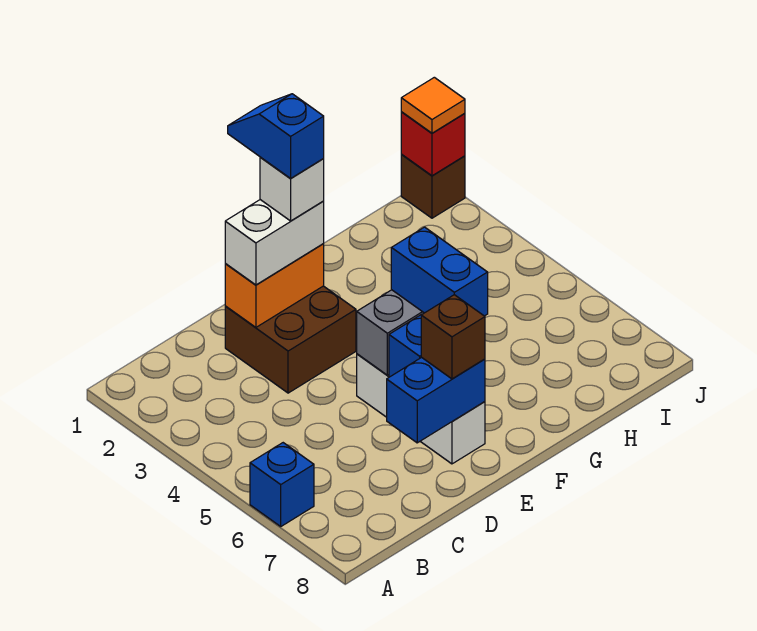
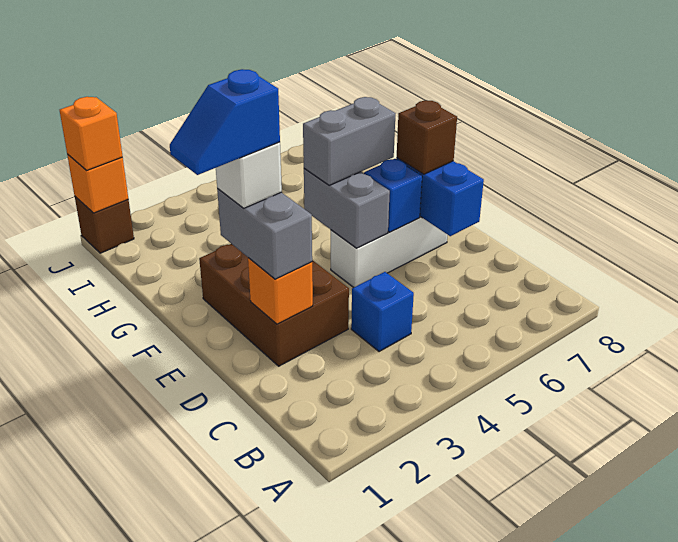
blue brick A6 level 1 -> blue brick C4 level 1
brown brick D2:E3 level 1 -> brown brick D2:F3 level 1
orange brick D2:E2 level 2 -> orange brick D2 level 2
white brick D2:E2 level 3 -> grey brick D2:E2 level 3
blue brick F5:F6 level 3 -> grey brick F5:F6 level 3
red brick J1 level 2 -> orange brick J1 level 2
orange tile J1 level 3 -> orange brick J1 level 3

